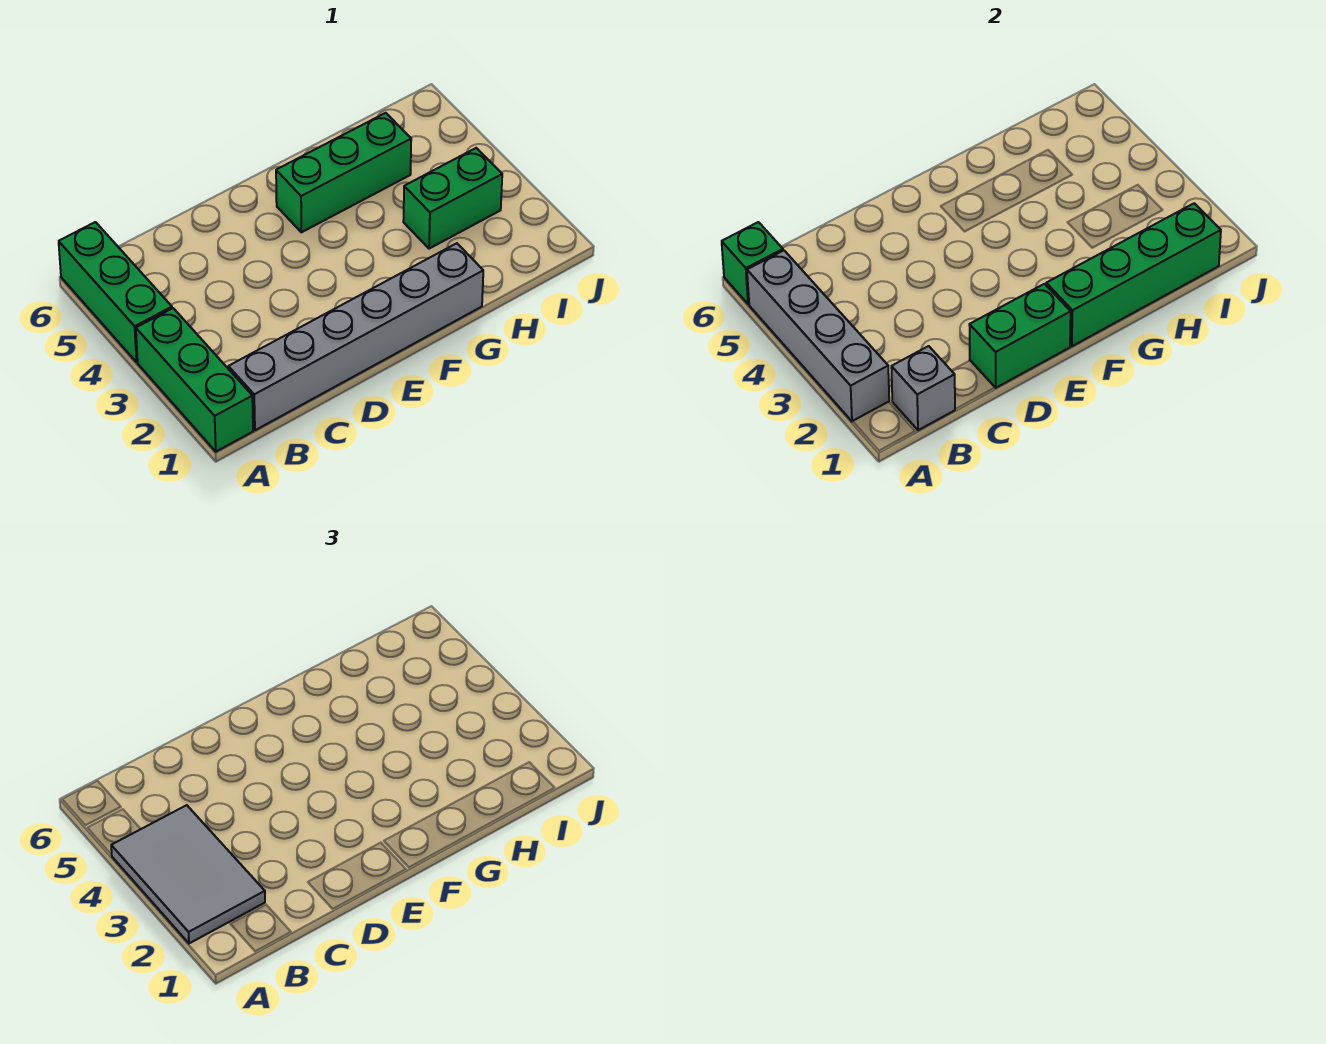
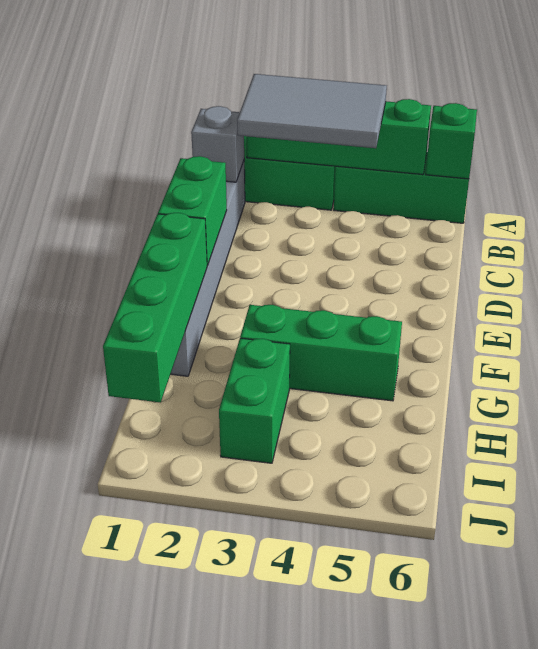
grey brick A2:A5 level 2 -> green brick A2:A5 level 2
green brick F5:H5 level 1 -> green brick G3:G5 level 1

